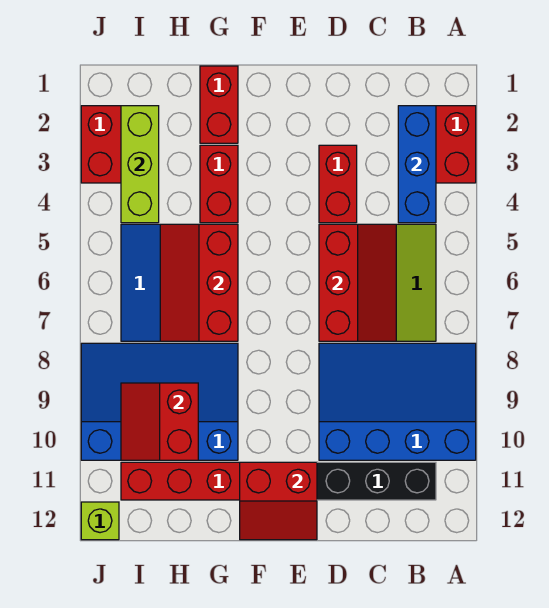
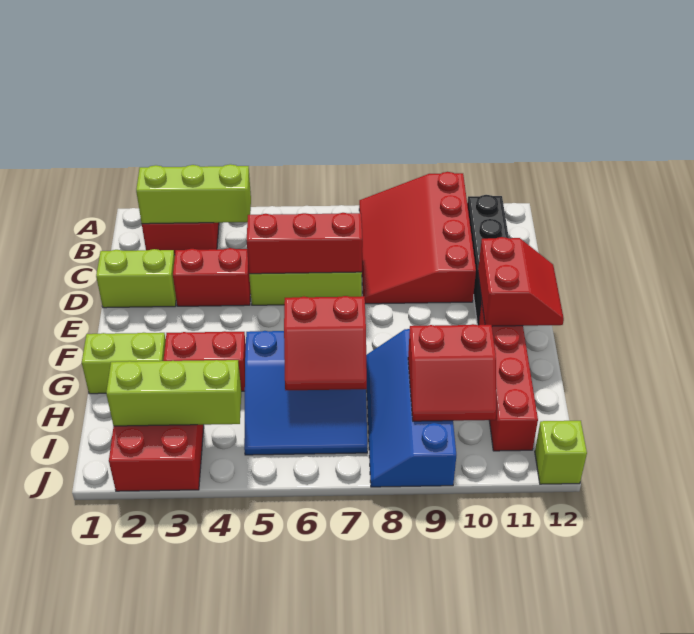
blue slope A8:D10 level 1 top 10 -> red slope A8:D10 level 1 top 10
blue brick B2:B4 level 2 -> lime brick B2:B4 level 2
none -> lime brick D1:D2 level 1
red brick G1:G2 level 1 -> lime brick G1:G2 level 1
red slope G5:H7 level 2 top G -> red slope G6:H7 level 2 top G
blue slope G8:J10 level 1 top 10 -> blue slope G8:J9 level 1 top 9

